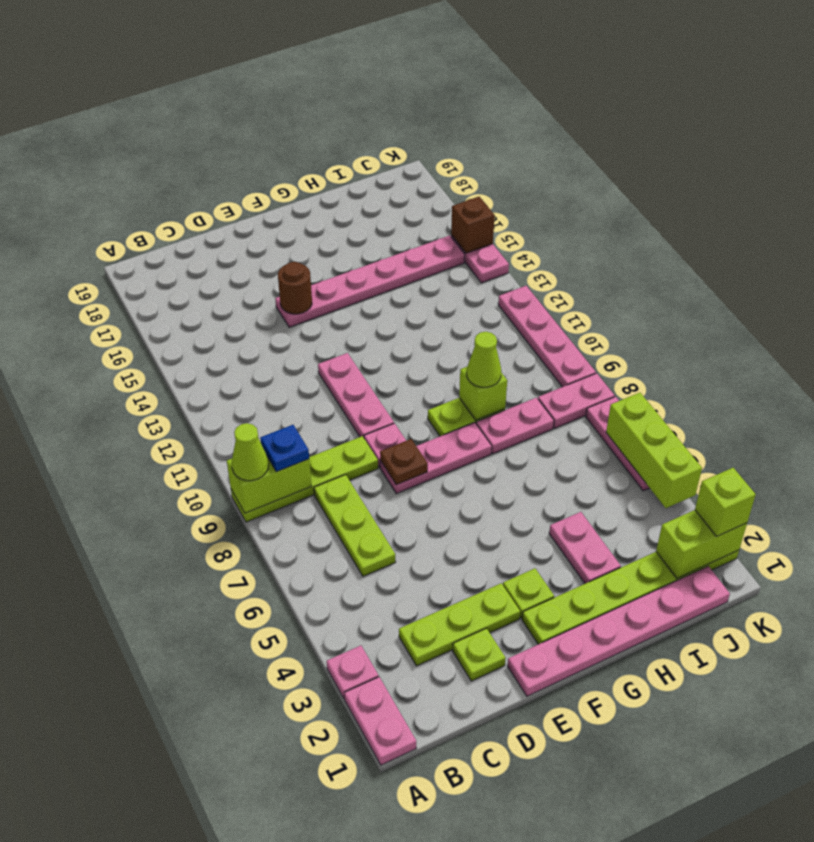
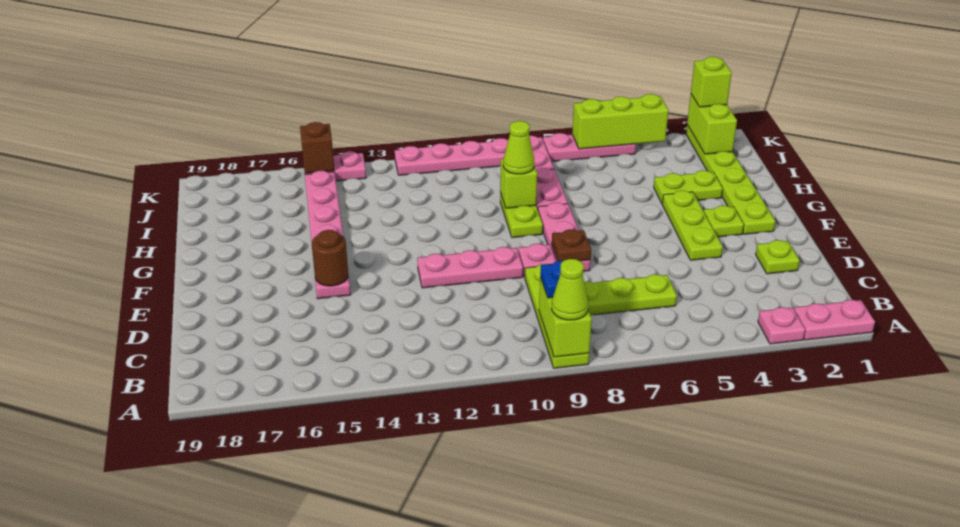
lime plate C3:E3 level 1 -> lime plate E4:G4 level 1
pink plate E1:J1 level 1 -> none
pink plate H3:H4 level 1 -> lime plate H3:H4 level 1

